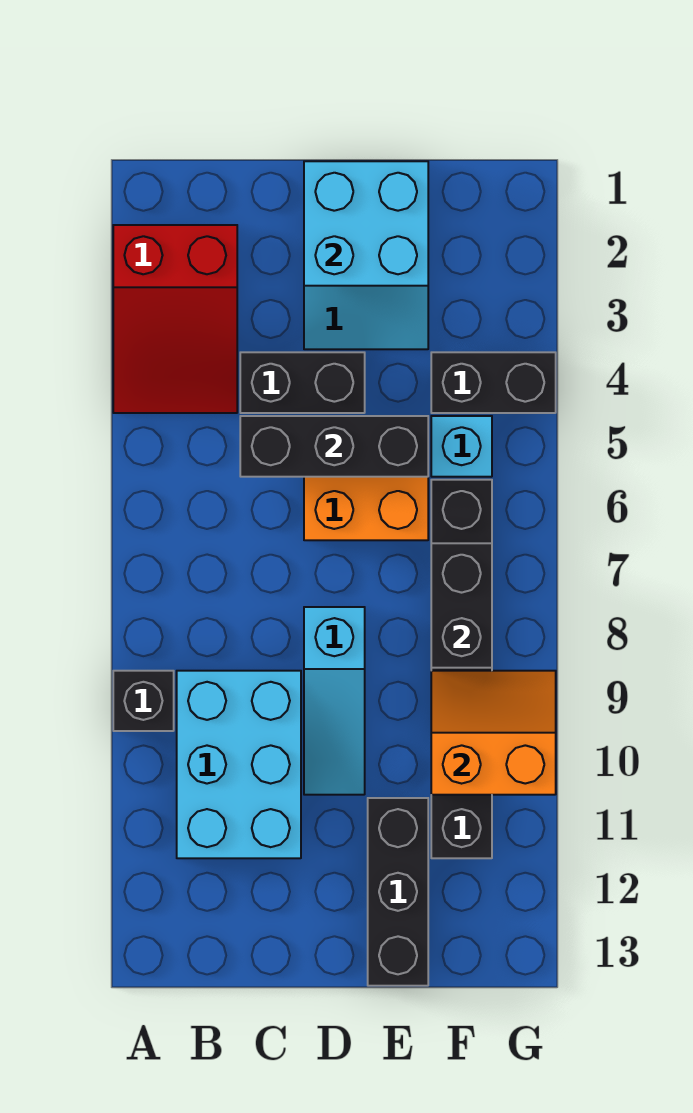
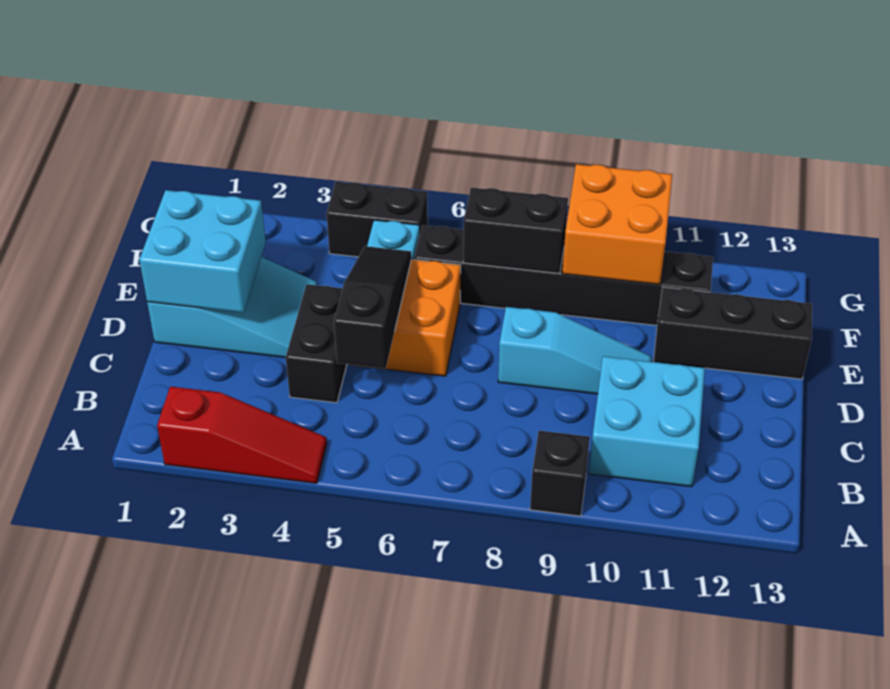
red slope A2:B4 level 1 top 2 -> red slope A2:A4 level 1 top 2
cyan brick B9:C11 level 1 -> cyan brick B10:C11 level 1
black brick C5:E5 level 2 -> black slope C5:E5 level 2 top C
black brick F4:G4 level 1 -> black brick G4:G5 level 1
orange slope F9:G10 level 2 top 10 -> orange brick F9:G10 level 2

